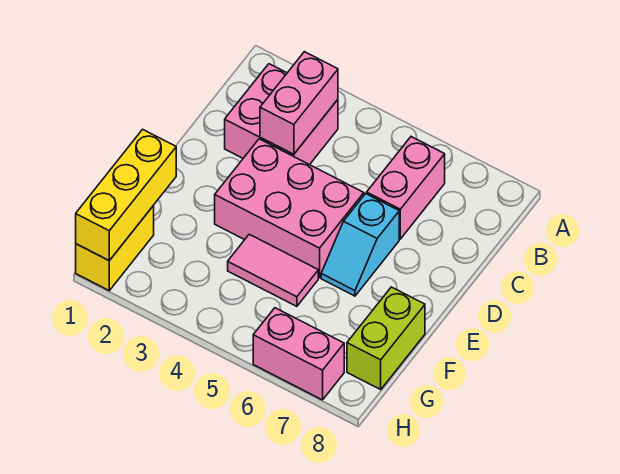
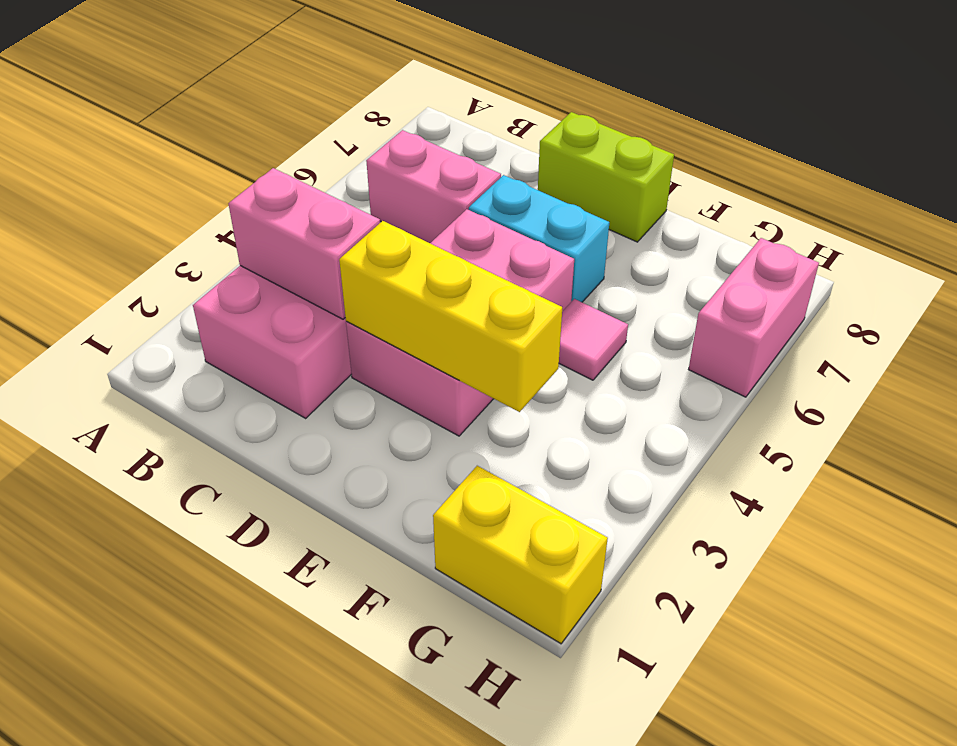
cyan slope D6:E6 level 1 top D -> cyan brick D6:E6 level 1
yellow brick F1:H1 level 2 -> yellow brick D3:F3 level 2
pink tile F4:F5 level 1 -> pink tile F5 level 1
lime brick F8:G8 level 1 -> lime brick D8:E8 level 1

